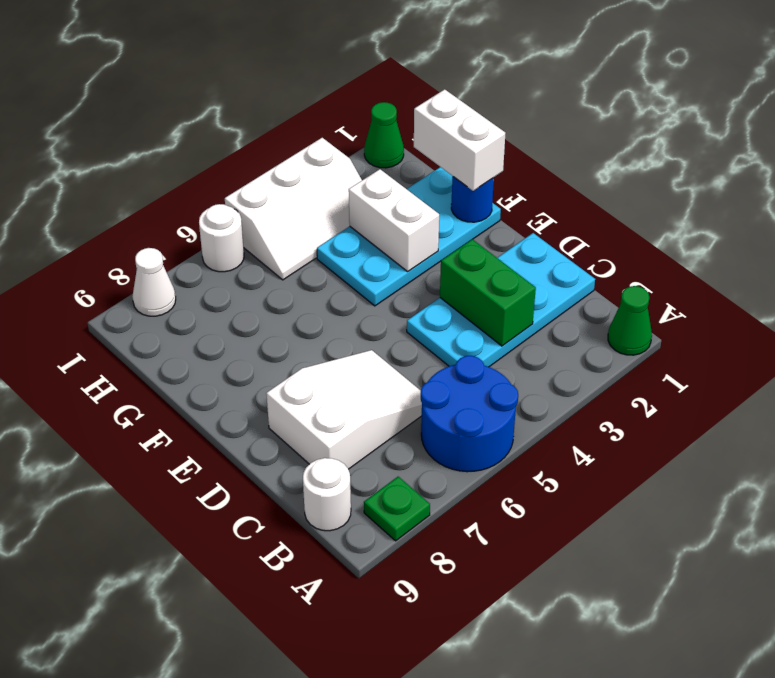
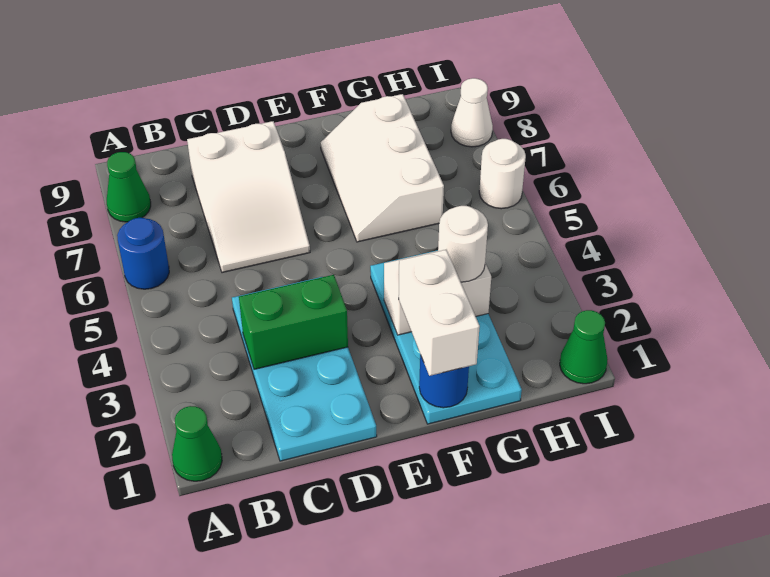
blue round brick A5:B6 level 1 -> blue round brick A6 level 1
green plate A8 level 1 -> green cone A8 level 1
white round brick B9 level 1 -> white round brick G3 level 3
white brick F1:G1 level 3 -> white brick F1:F2 level 3
white slope H3:I5 level 1 top I -> white slope F6:G8 level 1 top G

